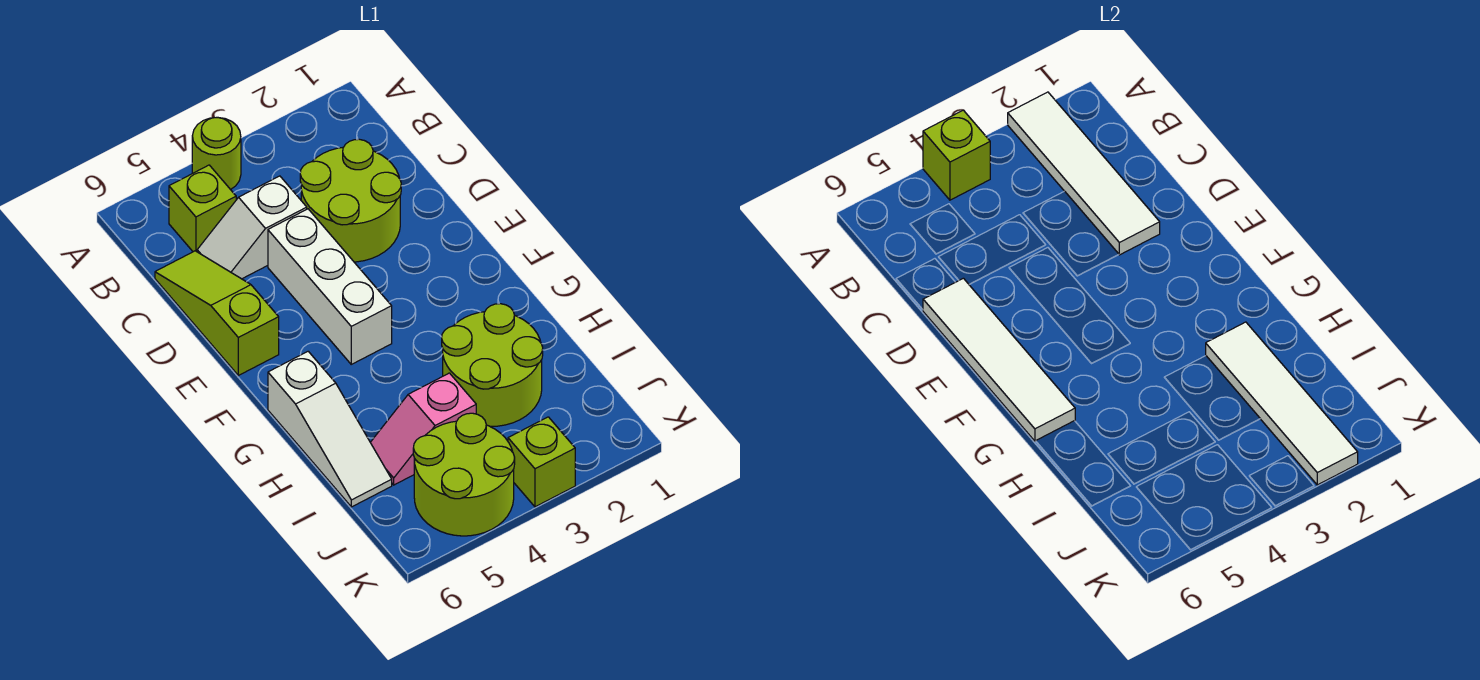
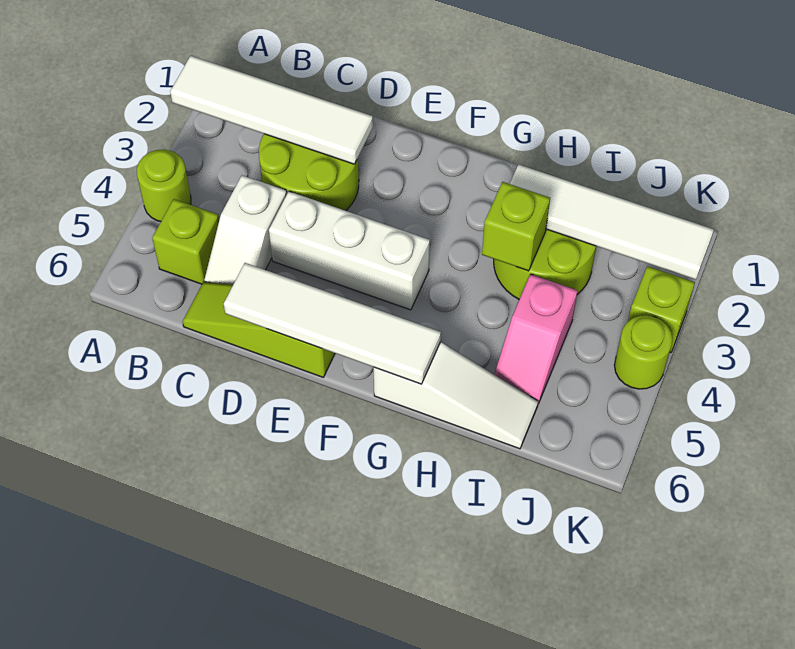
lime brick A4 level 2 -> lime brick H3 level 2
lime round brick J4:K5 level 1 -> lime round brick K4 level 1

